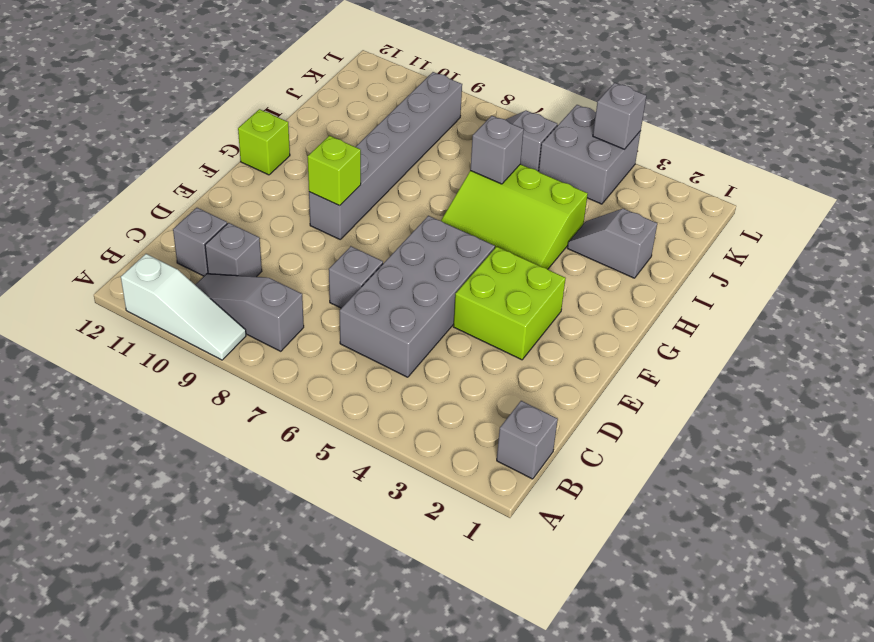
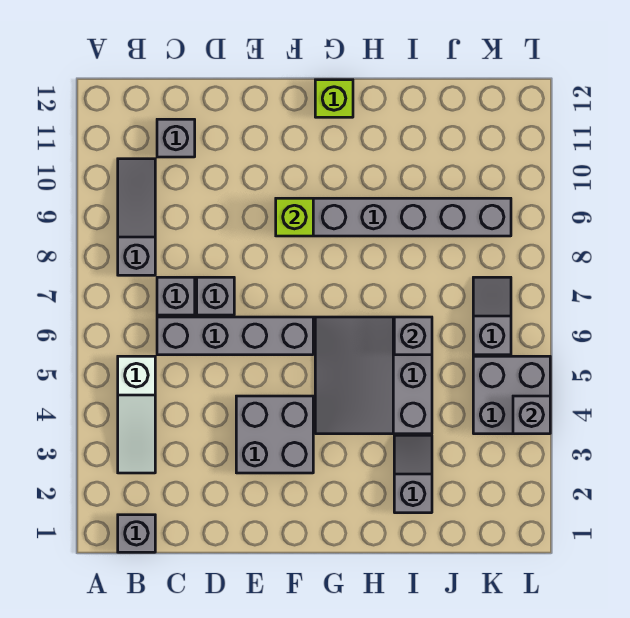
white slope A9:A11 level 1 top 11 -> white slope B3:B5 level 1 top 5
grey brick C5:F6 level 1 -> grey brick C6:F6 level 1
grey brick C10 level 1 -> grey brick C7 level 1
lime brick E3:F4 level 1 -> grey brick E3:F4 level 1
lime slope G4:I6 level 1 top I -> grey slope G4:I6 level 1 top I

